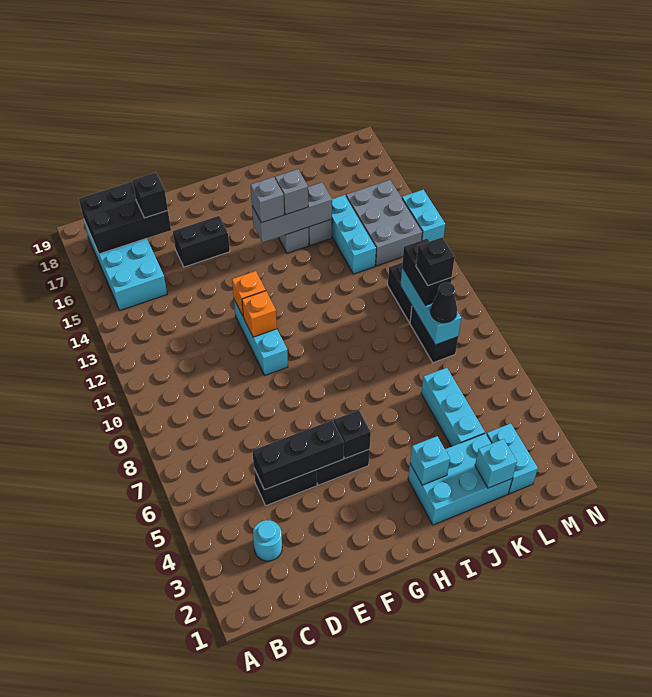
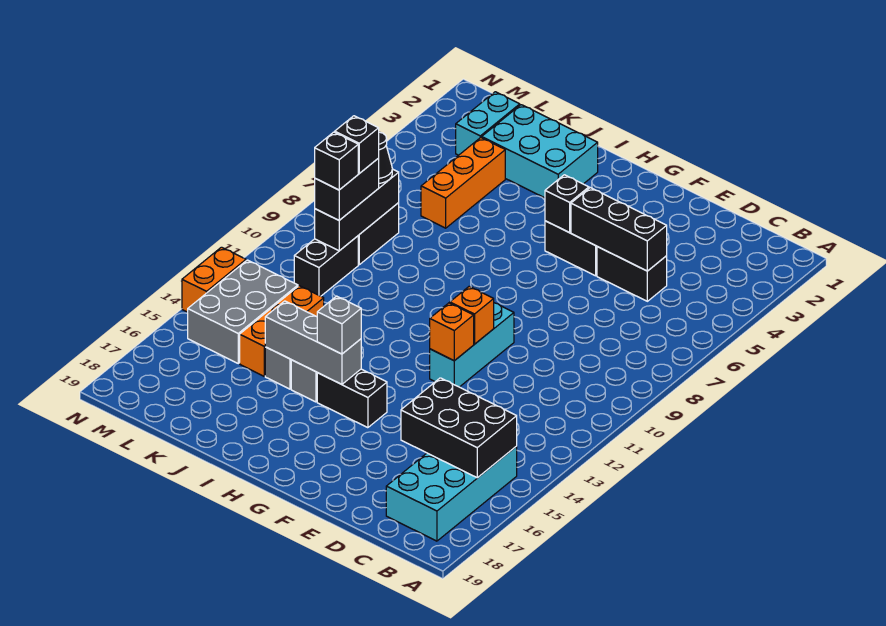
black brick B17:D18 level 2 -> black brick B15:D16 level 2
cyan round brick C3 level 1 -> none
black brick D17 level 3 -> black brick L10 level 4
black brick E16:F16 level 1 -> black brick G15:H15 level 1
cyan brick I3 level 2 -> none
grey brick I15 level 3 -> none
cyan brick K2 level 2 -> none
cyan brick K4:K6 level 1 -> orange brick K4:K6 level 1
cyan brick K13:K15 level 1 -> orange brick K13:K15 level 1
cyan brick L8:L10 level 2 -> black brick L8:L10 level 2
cyan brick N13:N14 level 1 -> orange brick N13:N14 level 1

